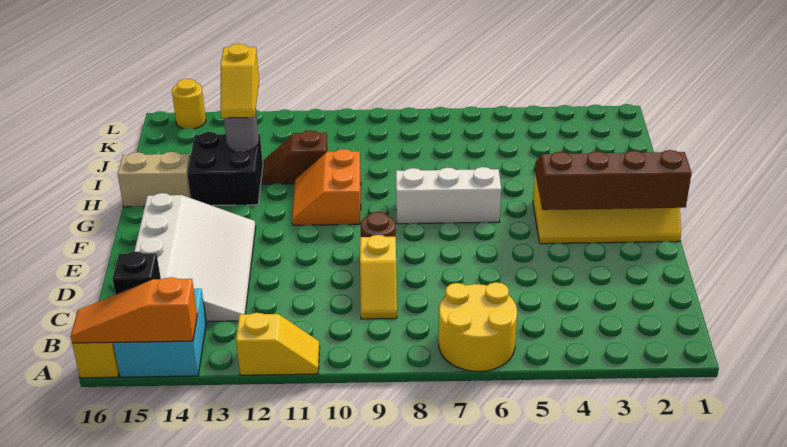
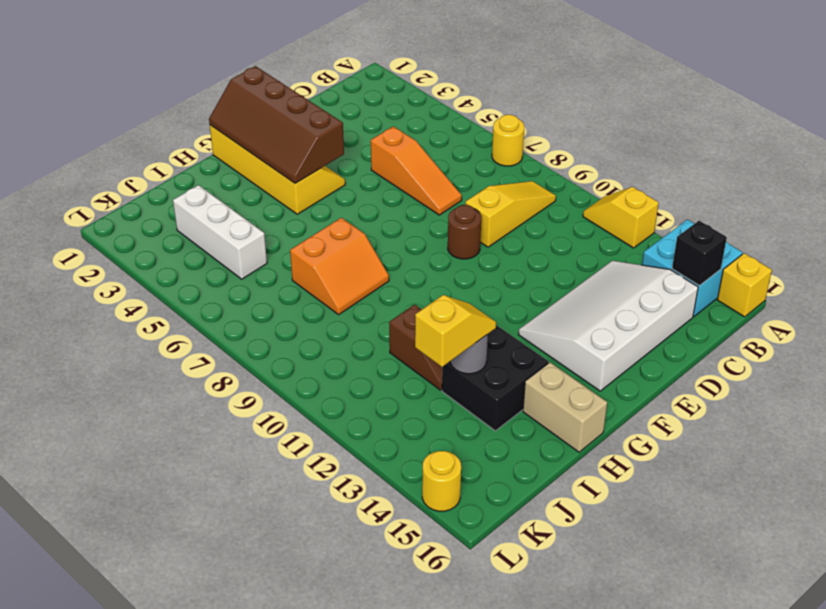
yellow round brick A6:B7 level 1 -> yellow round brick A7 level 1
orange slope A14:A16 level 2 top 14 -> orange slope D5:D7 level 1 top 5
yellow slope C9:D9 level 1 top D -> yellow slope B9:D9 level 1 top D
white brick G6:G8 level 1 -> white brick J3:J5 level 1
orange slope G10:H11 level 1 top 10 -> orange slope H7:I8 level 1 top 7

